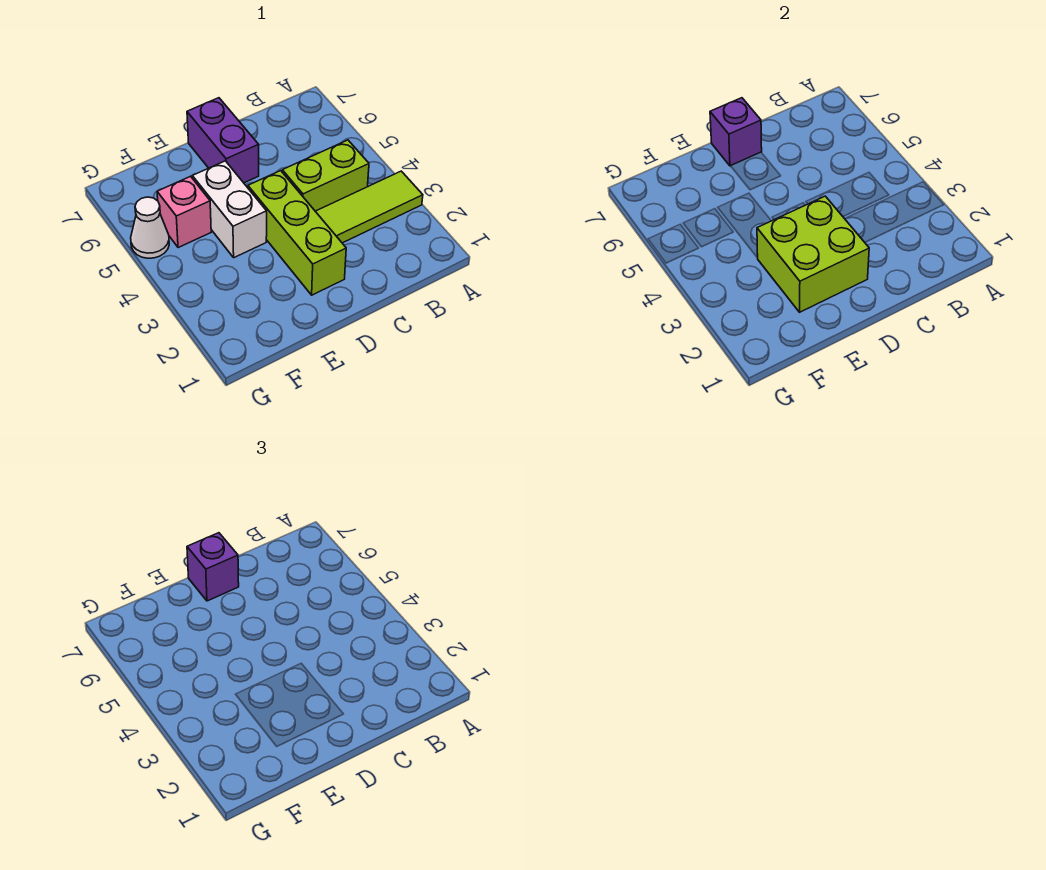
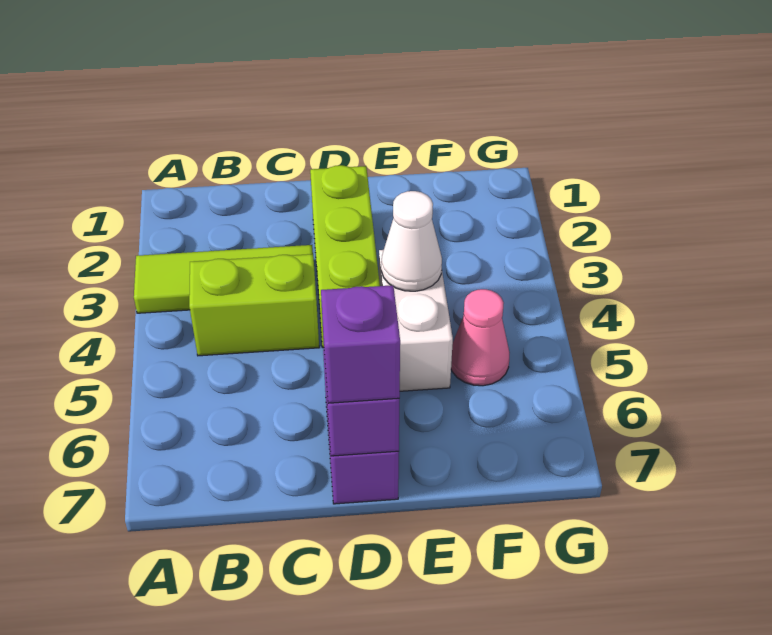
lime brick D2:E3 level 2 -> none
pink brick F5 level 1 -> pink cone F5 level 1
white cone G5 level 1 -> white cone E4 level 2

